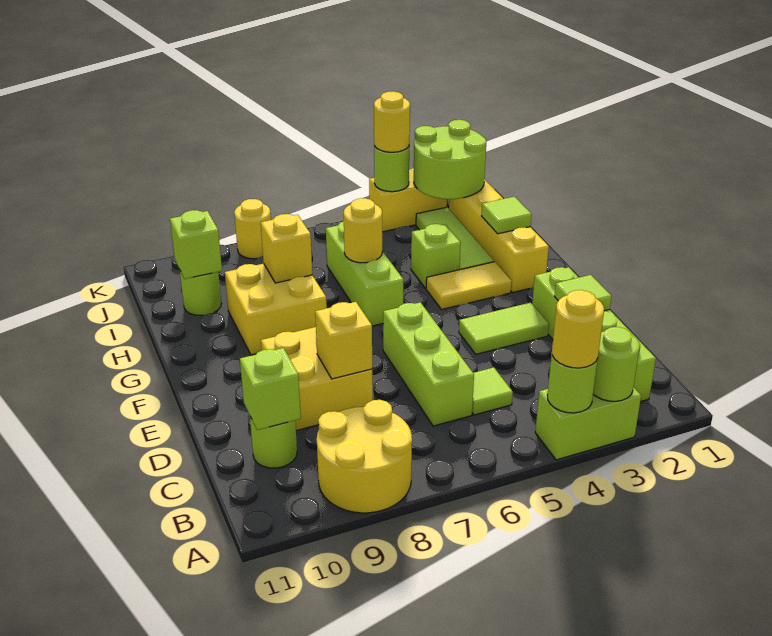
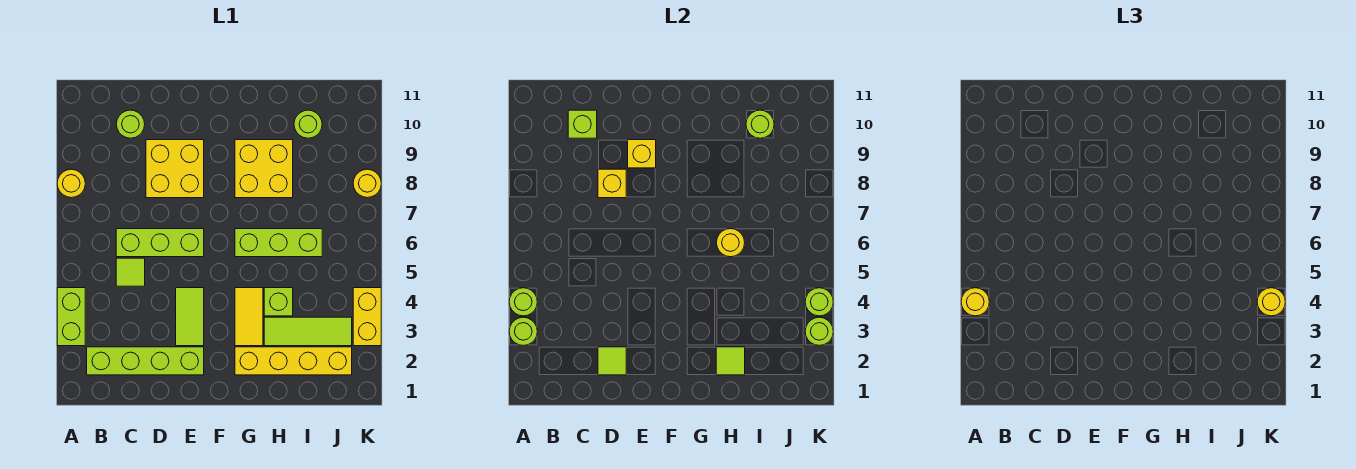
yellow round brick A8:B9 level 1 -> yellow round brick A8 level 1
yellow brick H8 level 2 -> yellow brick E9 level 2
lime brick I10 level 2 -> lime round brick I10 level 2
lime round brick J2:K3 level 2 -> lime round brick K3 level 2

